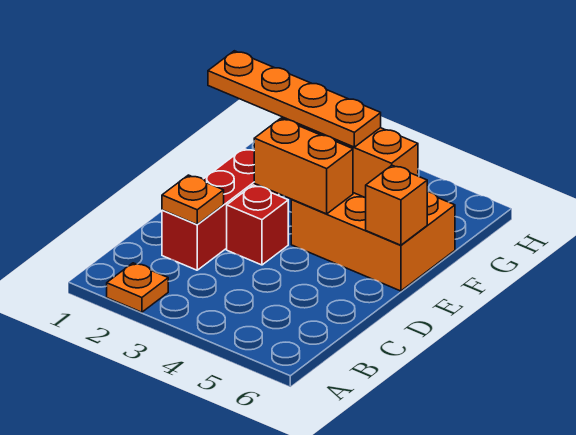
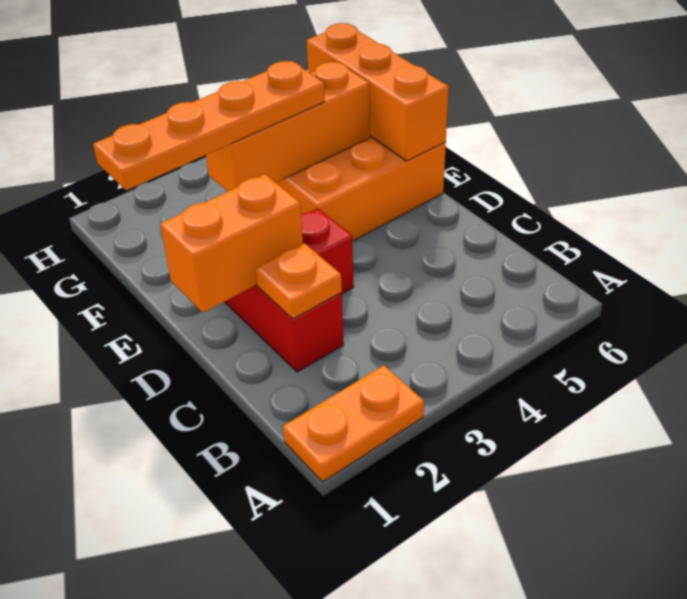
orange plate A2 level 1 -> orange plate A1:A2 level 1
orange brick E3:E4 level 2 -> orange brick D1:D2 level 2
orange brick E6 level 2 -> orange brick E6:G6 level 2

